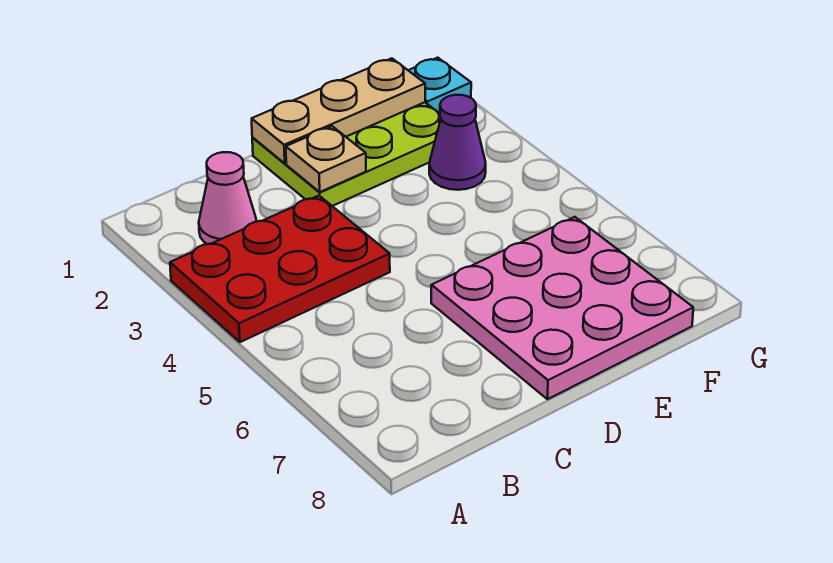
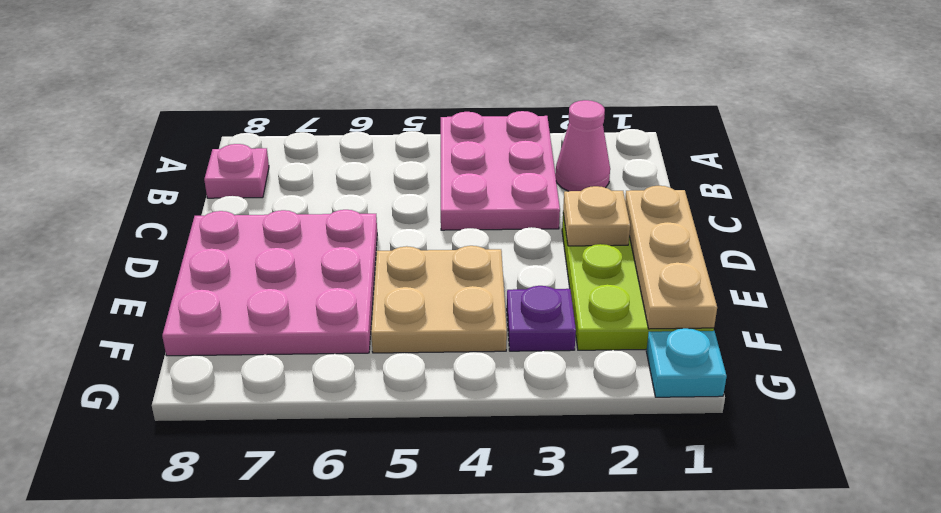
red plate A3:C4 level 1 -> pink plate A3:C4 level 1
none -> pink plate B8 level 1
none -> tan plate E4:F5 level 1
purple cone F3 level 1 -> purple plate F3 level 1

